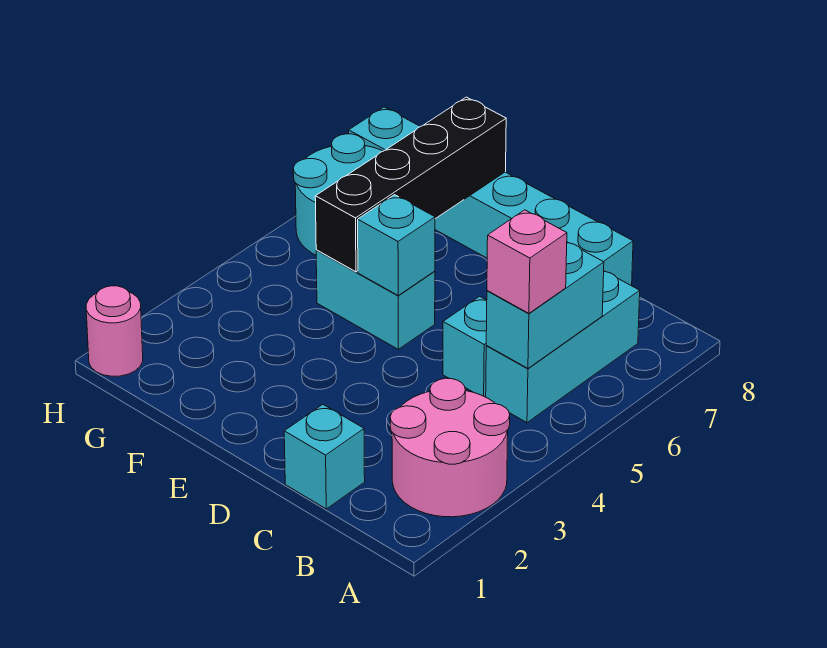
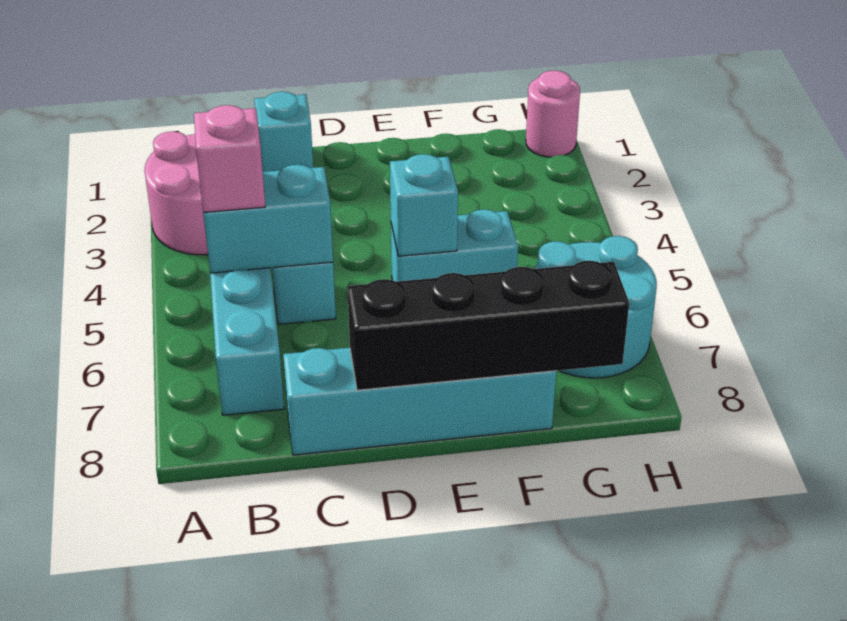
cyan brick B5:B6 level 2 -> cyan brick B5:C5 level 2
cyan brick C8:H8 level 1 -> cyan brick C8:F8 level 1
black brick F5:F8 level 2 -> black brick D8:G8 level 2

